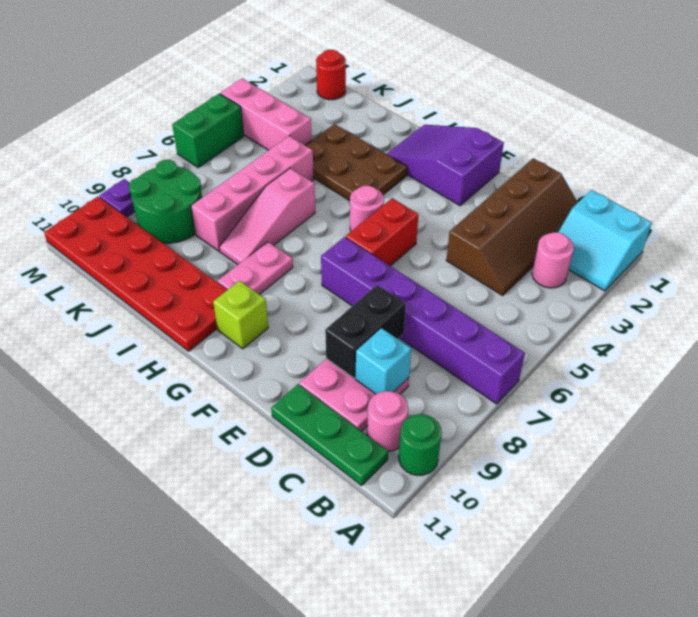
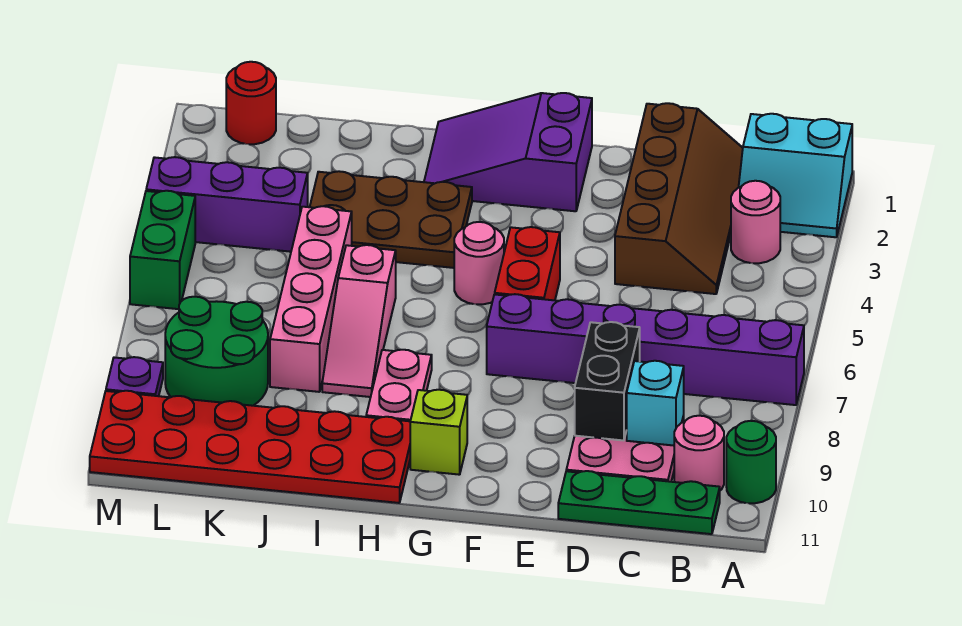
pink brick K4:M4 level 1 -> purple brick K4:M4 level 1

